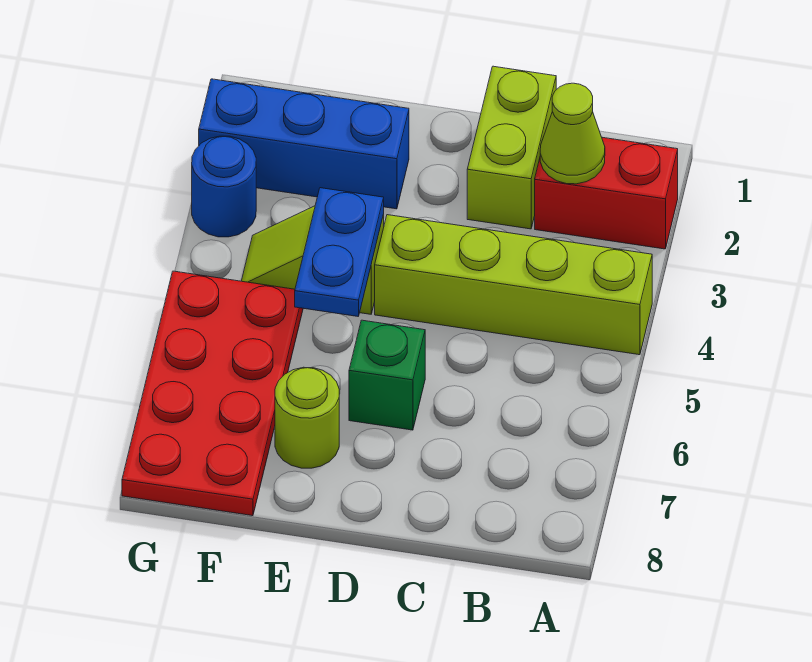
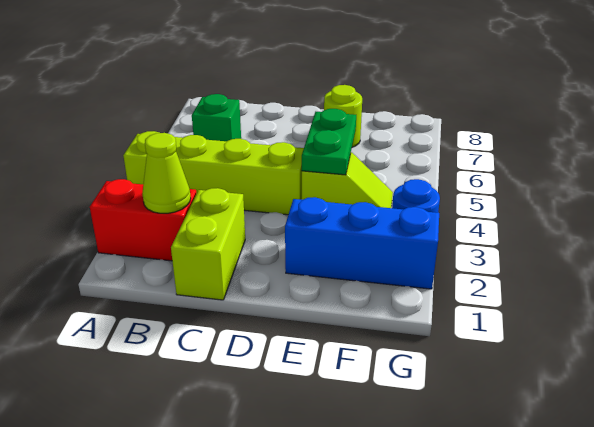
green brick D6 level 1 -> green brick B6 level 1
blue plate E4:E5 level 2 -> green plate E4:E5 level 2
red plate F5:G8 level 1 -> none

